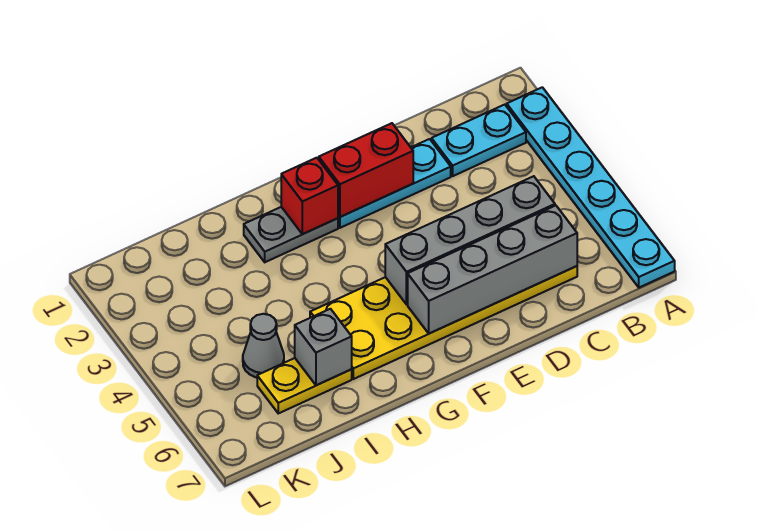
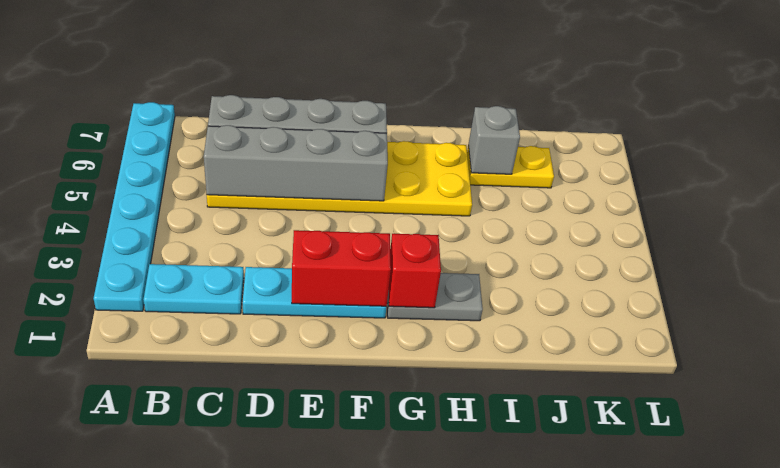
grey cone J5 level 1 -> none

